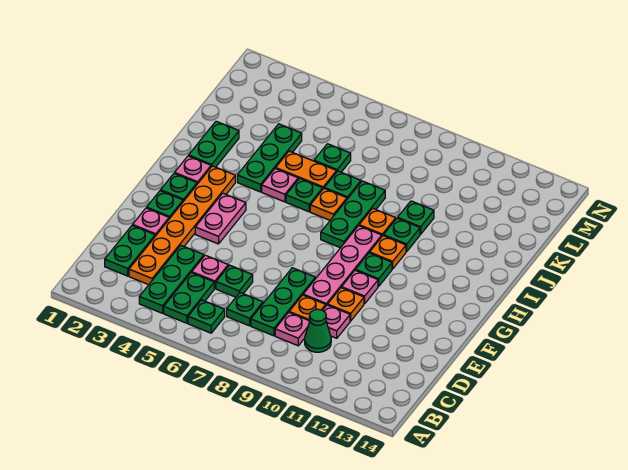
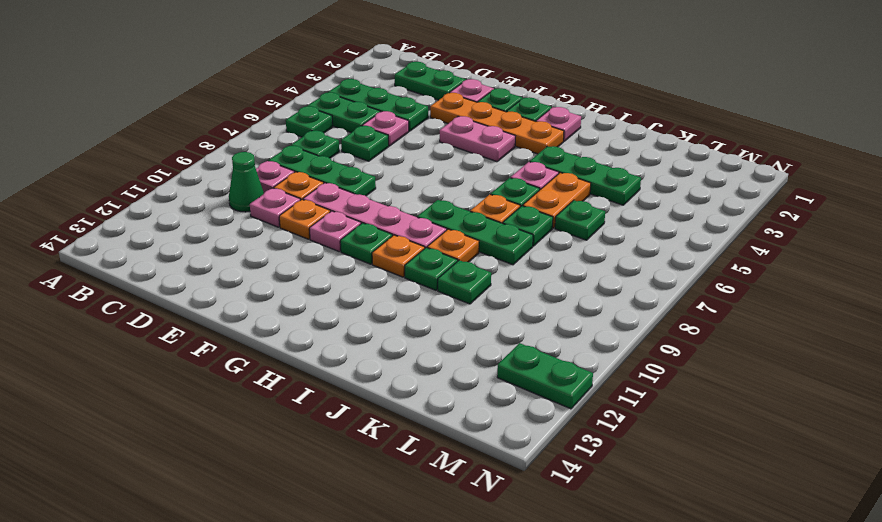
orange plate C3:H3 level 1 -> orange plate E3:H3 level 1
green plate I2:J2 level 1 -> green plate M12:N12 level 1

